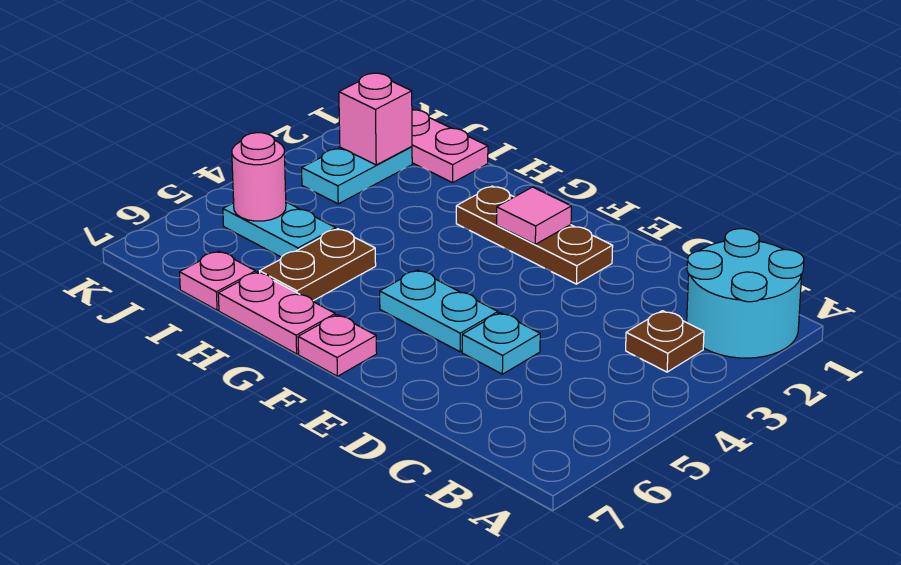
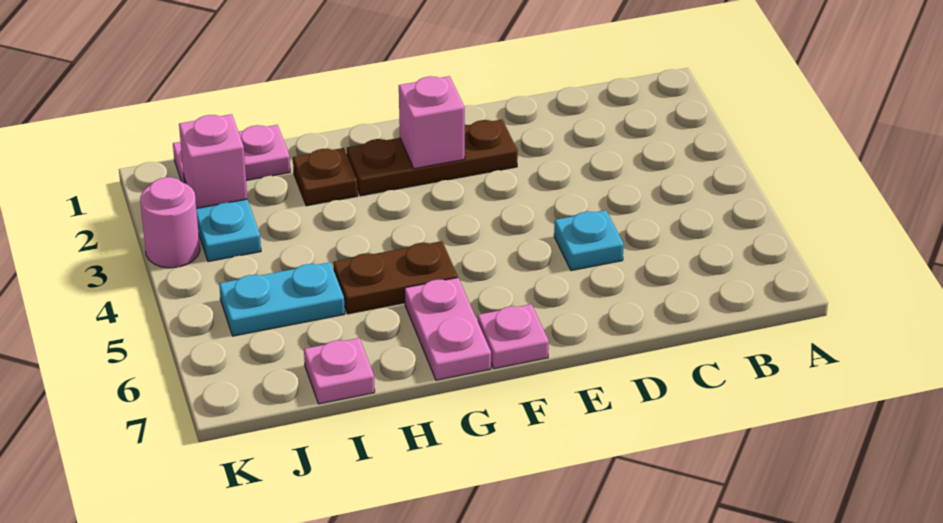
cyan round brick A1:B2 level 1 -> none
brown plate B3 level 1 -> brown plate H2 level 1
cyan plate E5:F5 level 1 -> none
pink tile F2 level 2 -> pink brick F2 level 2
pink plate G7:H7 level 1 -> pink plate G6:G7 level 1
brown plate H5:H6 level 1 -> brown plate G5:H5 level 1
pink round brick J5 level 2 -> pink round brick K3 level 1

